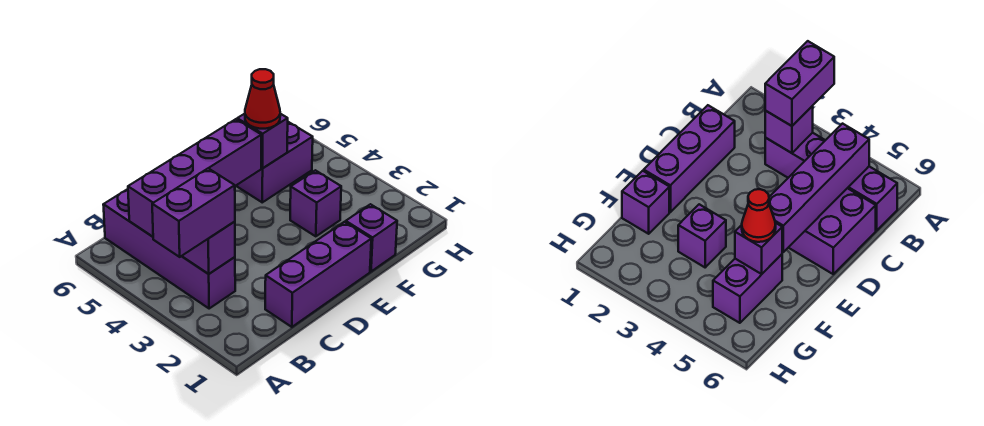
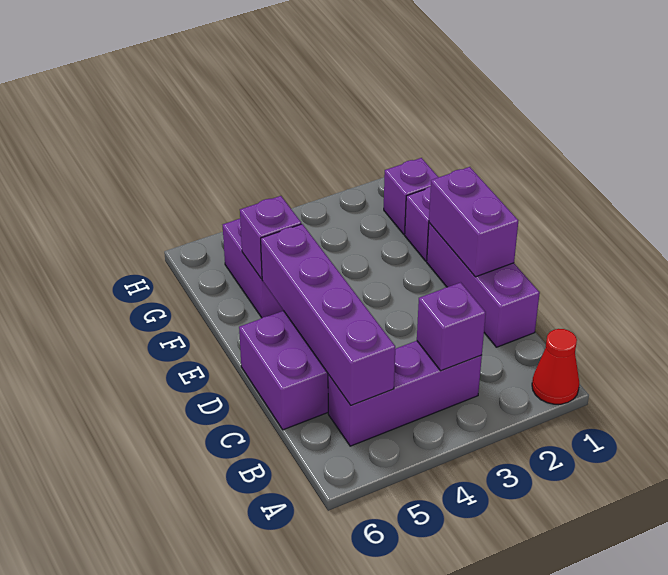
purple brick A3:B3 level 3 -> purple brick D1:E1 level 2
purple brick B3:B6 level 1 -> purple brick B3:B5 level 1
purple brick F3 level 1 -> purple brick G1 level 1
red cone F5 level 3 -> red cone A1 level 1

